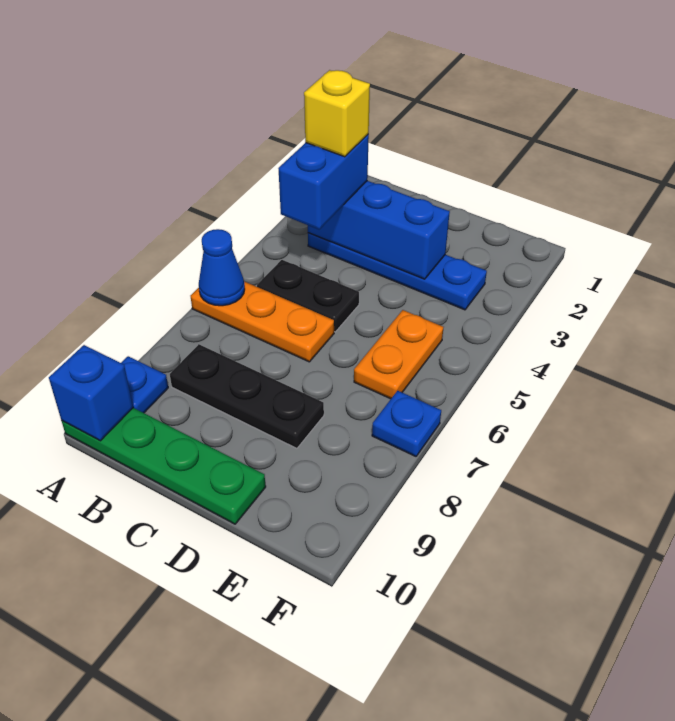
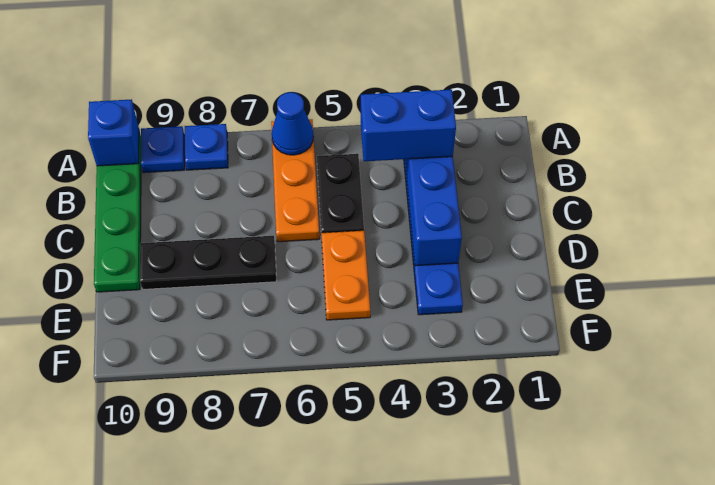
yellow brick B3 level 4 -> none
black plate B8:D8 level 1 -> black plate D7:D9 level 1
orange plate E5:E6 level 1 -> orange plate D5:E5 level 1
blue plate F7 level 1 -> blue plate A8 level 1

